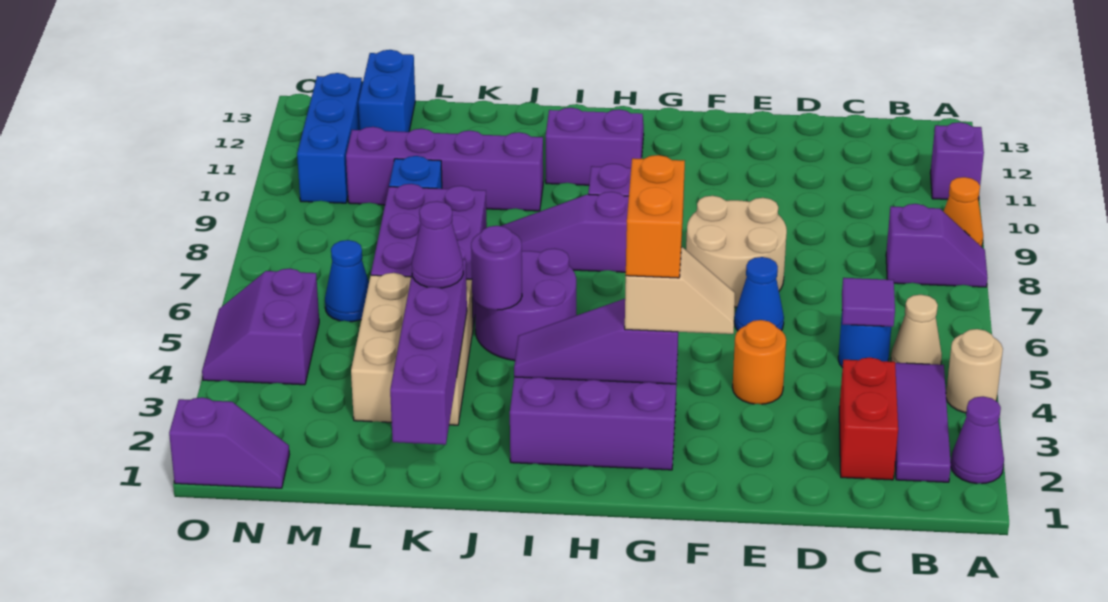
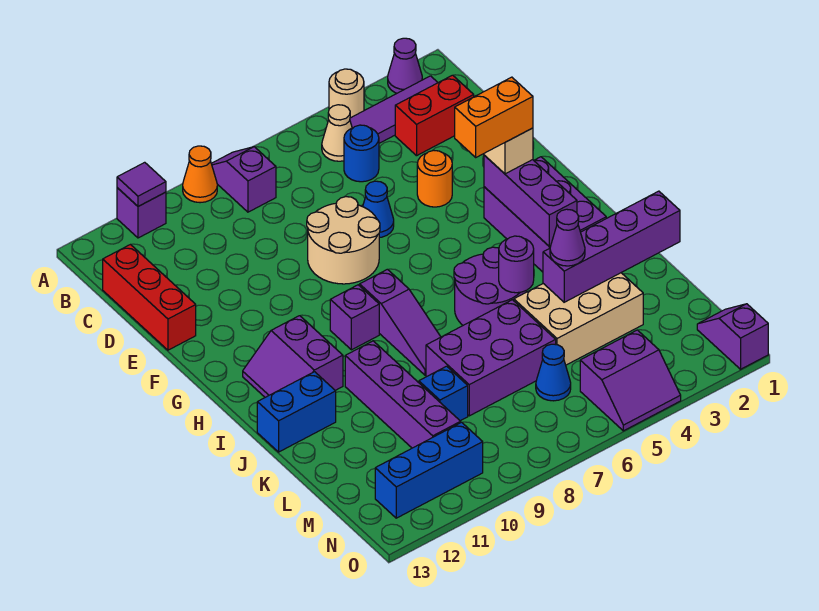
purple tile C5 level 2 -> purple tile A11 level 2
none -> red brick C13:E13 level 1
purple slope G3:I3 level 2 top G -> purple brick G3:I3 level 2
blue brick M12:M13 level 1 -> blue brick J12:J13 level 1

